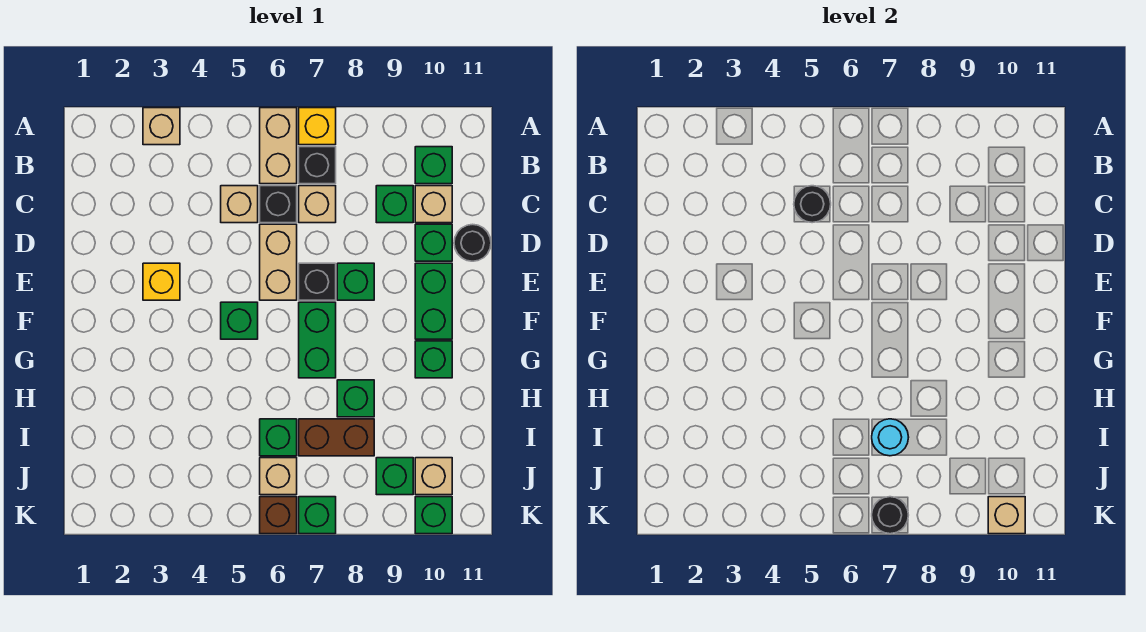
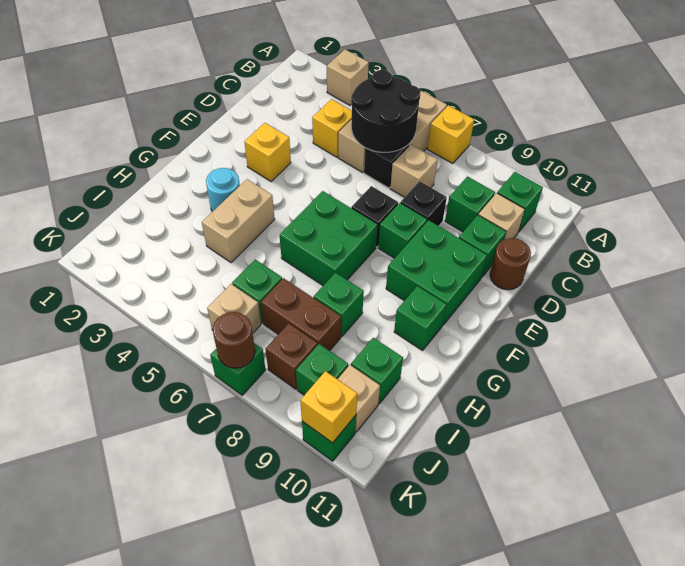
black brick B7 level 1 -> black brick D8 level 1
none -> yellow brick C4 level 1
black round brick C5 level 2 -> black round brick B5:C6 level 2
tan brick D6:E6 level 1 -> tan brick G4:H4 level 1
black round brick D11 level 1 -> brown round brick D11 level 1
green brick E10:F10 level 1 -> green brick E9:F10 level 1
green brick F5 level 1 -> green brick I10 level 1
green brick F7:G7 level 1 -> green brick F6:G7 level 1
cyan round brick I7 level 2 -> cyan round brick G3 level 1
brown brick K6 level 1 -> brown brick J8 level 1
black round brick K7 level 2 -> brown round brick K7 level 2
tan brick K10 level 2 -> yellow brick K10 level 2

